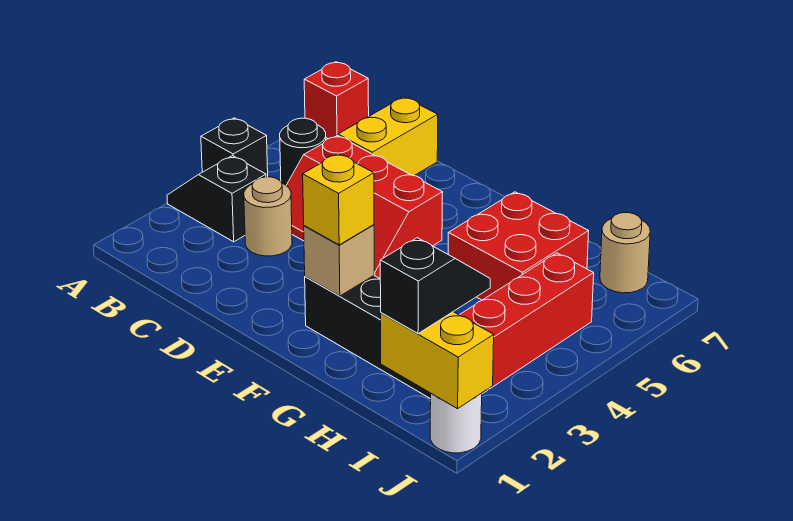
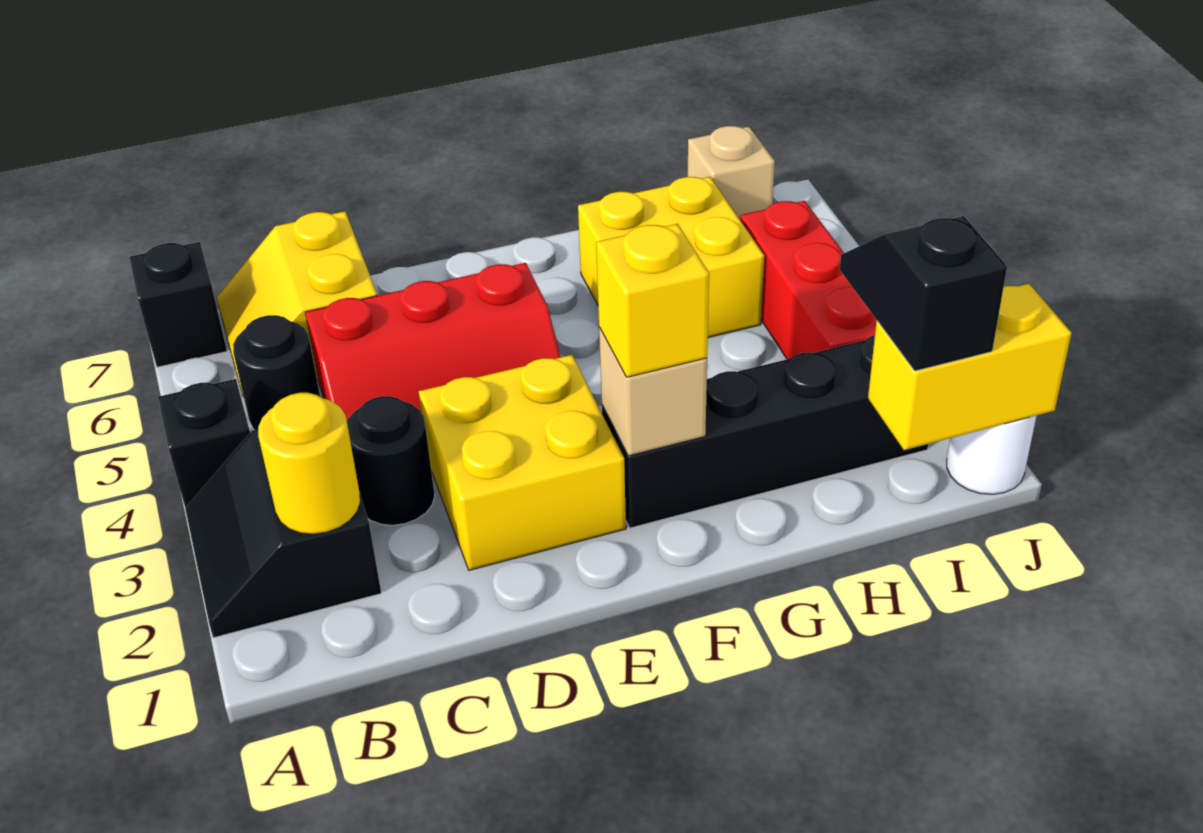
black slope A3:B3 level 1 top B -> black slope A2:B3 level 1 top B
red brick A7 level 1 -> black brick A7 level 1
none -> yellow round brick B2 level 2
tan round brick C3 level 1 -> black round brick C3 level 1
none -> yellow brick D2:E3 level 1
red brick G5:H6 level 1 -> yellow brick G5:H6 level 1
tan round brick I7 level 1 -> tan brick I7 level 1

